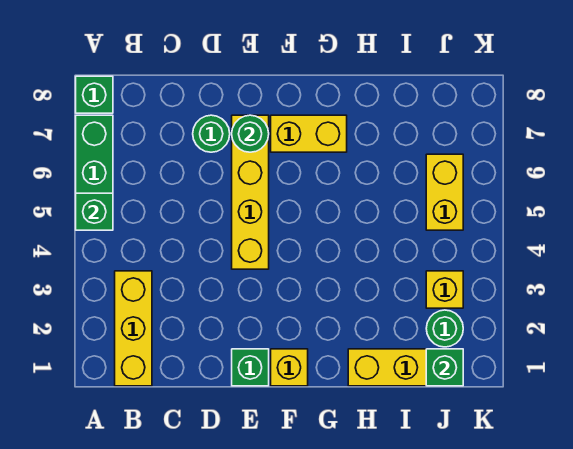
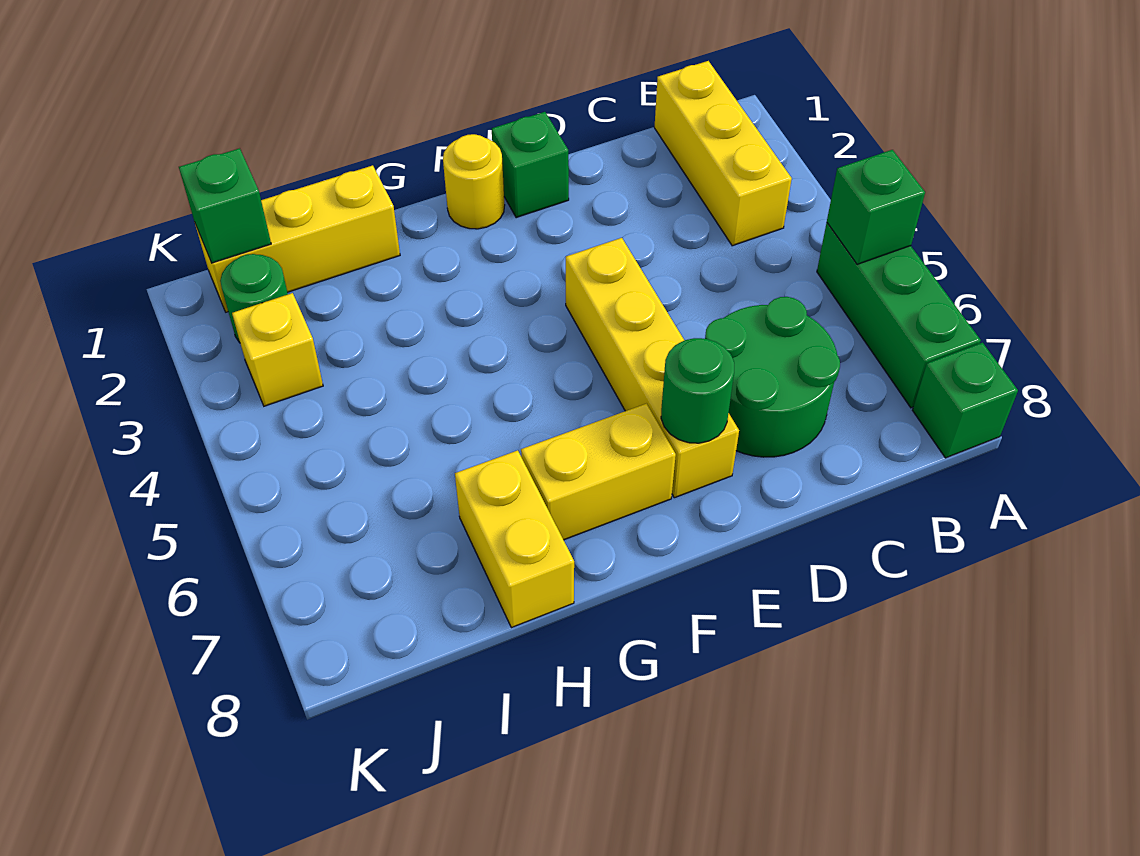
green round brick D7 level 1 -> green round brick C6:D7 level 1
yellow brick F1 level 1 -> yellow round brick F1 level 1
yellow brick J5:J6 level 1 -> yellow brick H7:H8 level 1

